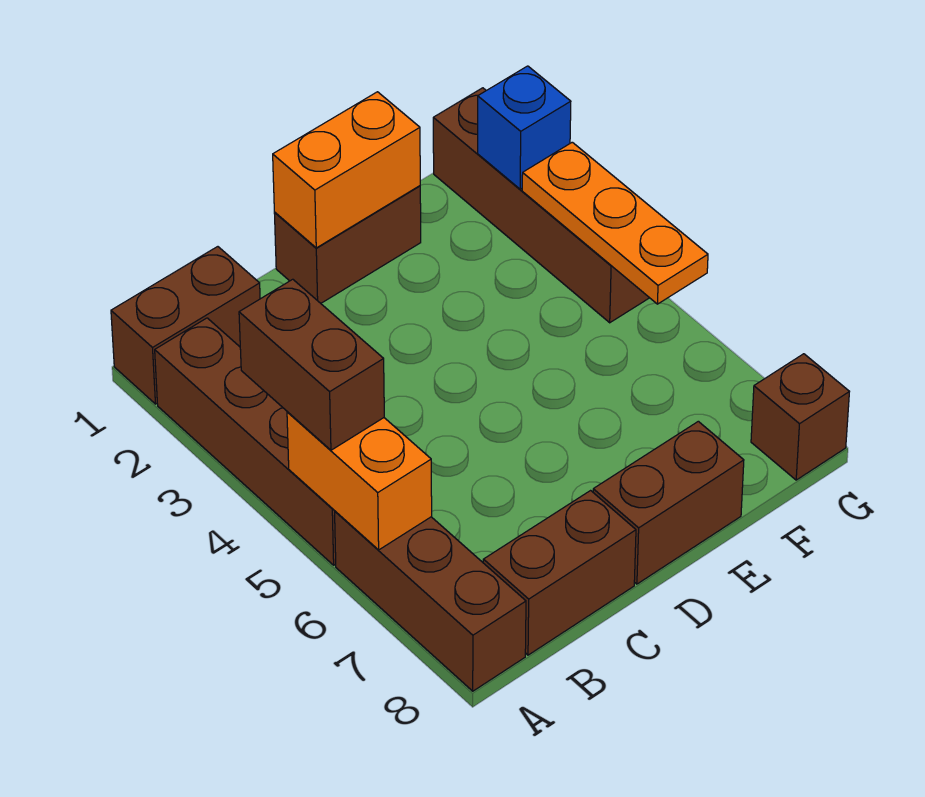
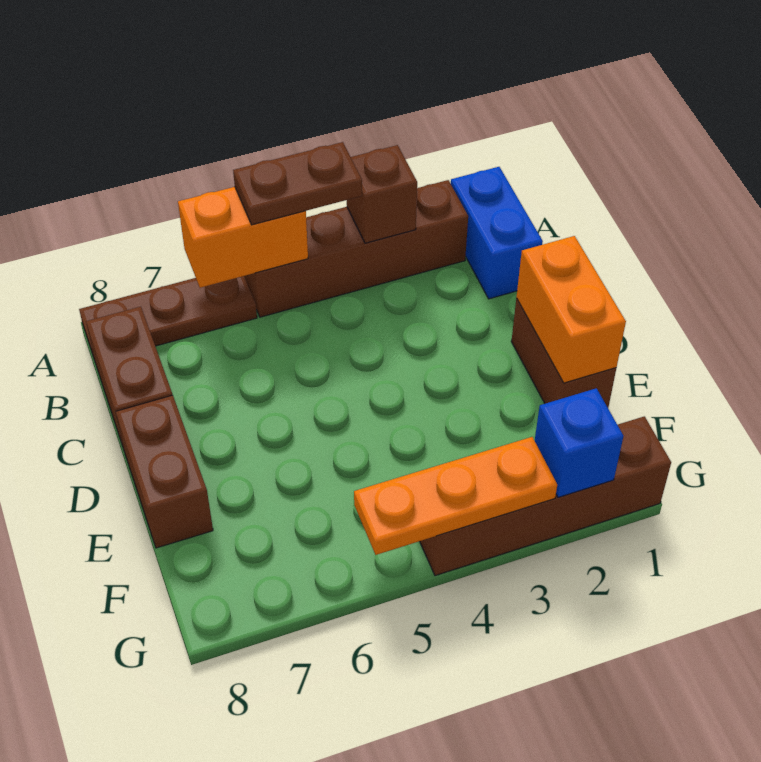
brown brick A1:B1 level 1 -> blue brick A1:B1 level 1
brown brick A4:A5 level 3 -> brown plate A4:A5 level 3
brown brick A6:A8 level 1 -> brown plate A6:A8 level 1
brown brick G8 level 1 -> brown brick A3 level 2

